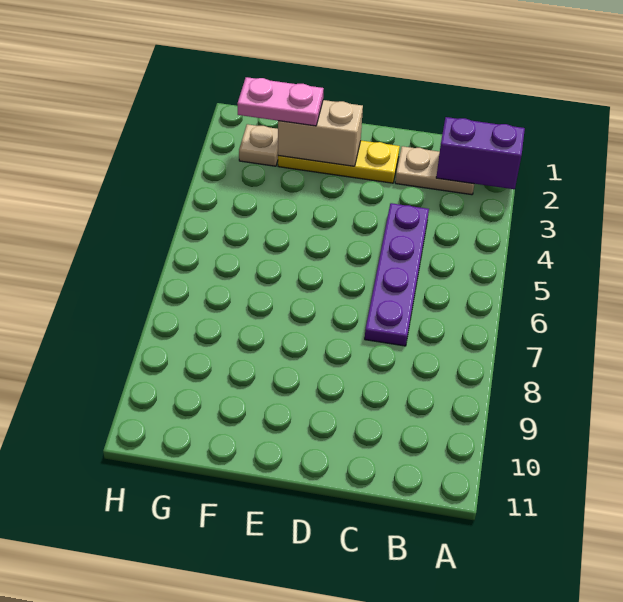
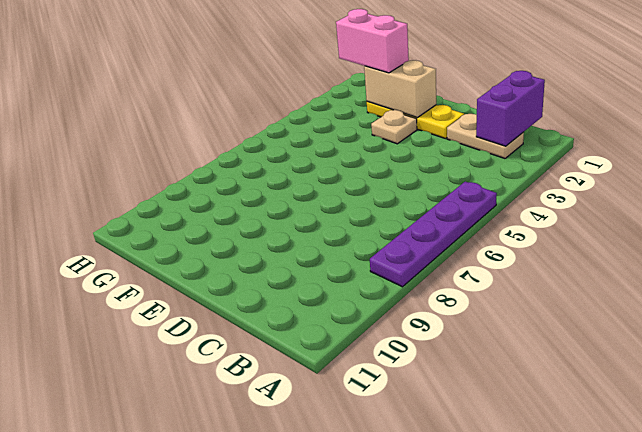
purple brick A2:B2 level 2 -> purple brick B1:B2 level 2
purple plate C4:C7 level 1 -> purple plate A5:A8 level 1
pink plate F2:G2 level 3 -> pink brick F2:G2 level 3
tan plate G2 level 1 -> tan plate E3 level 1

